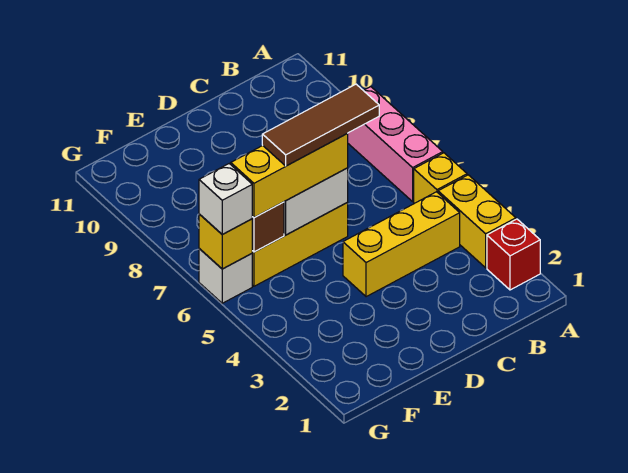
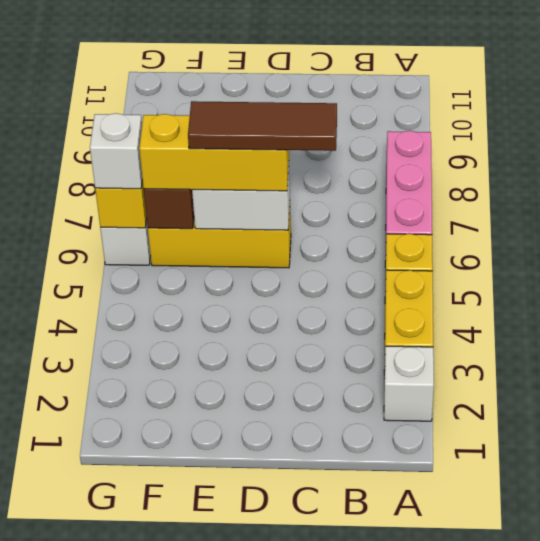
red brick A2 level 1 -> white brick A2 level 1
yellow brick B4:D4 level 1 -> none

